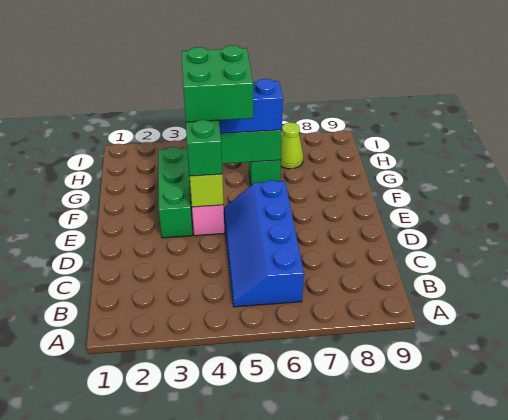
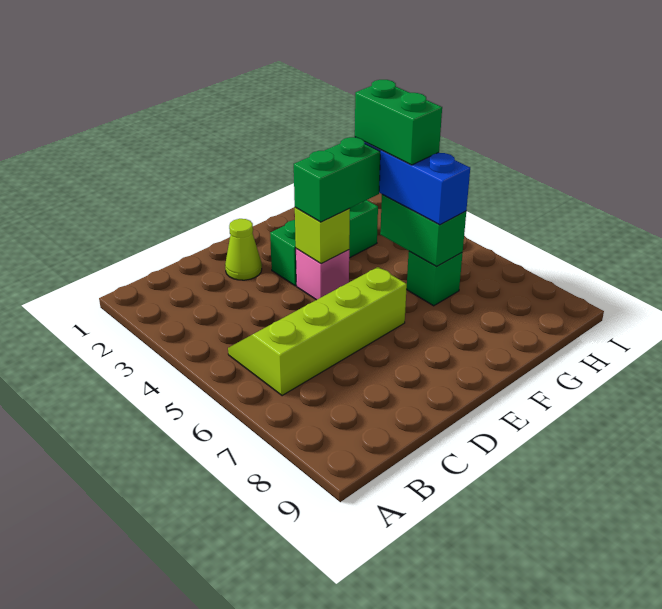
blue slope B5:E6 level 1 top 6 -> lime slope B5:E6 level 1 top 6
green brick F4:G5 level 4 -> green brick G4:G5 level 4
lime cone H7 level 1 -> lime cone D2 level 1

